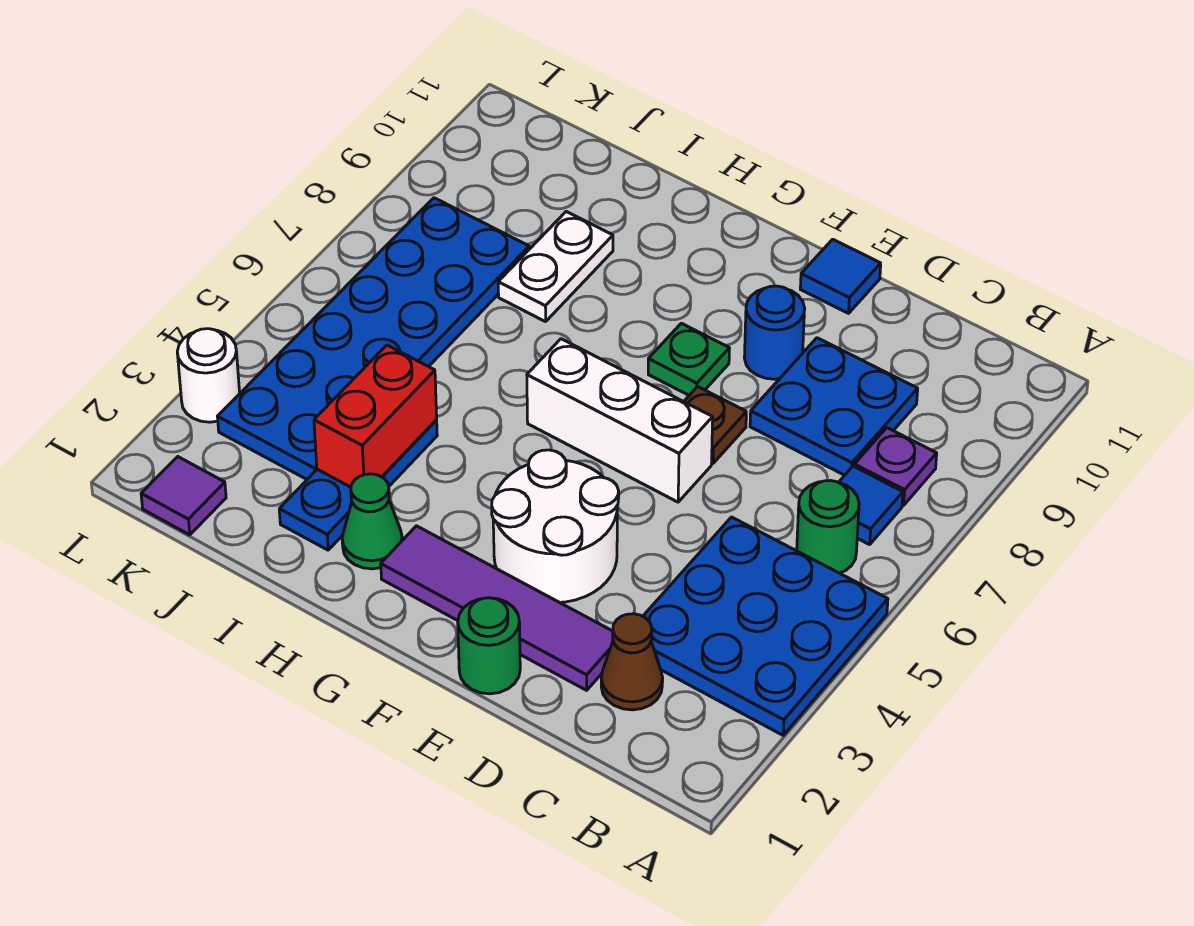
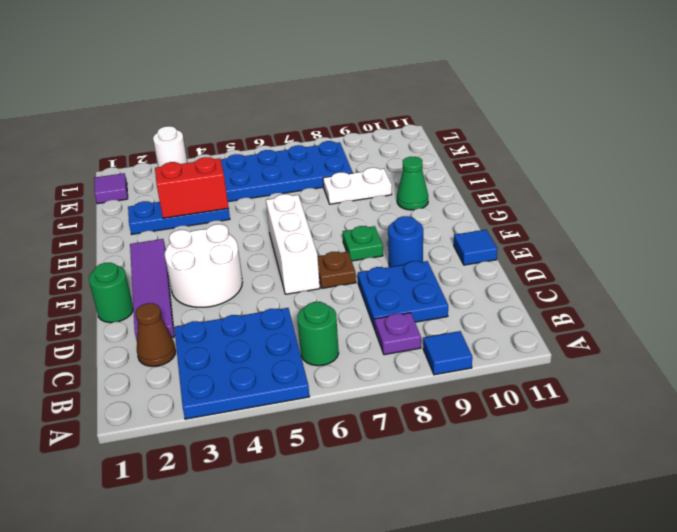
blue tile B7 level 1 -> blue tile A9 level 1
green cone H2 level 1 -> green cone H10 level 1

